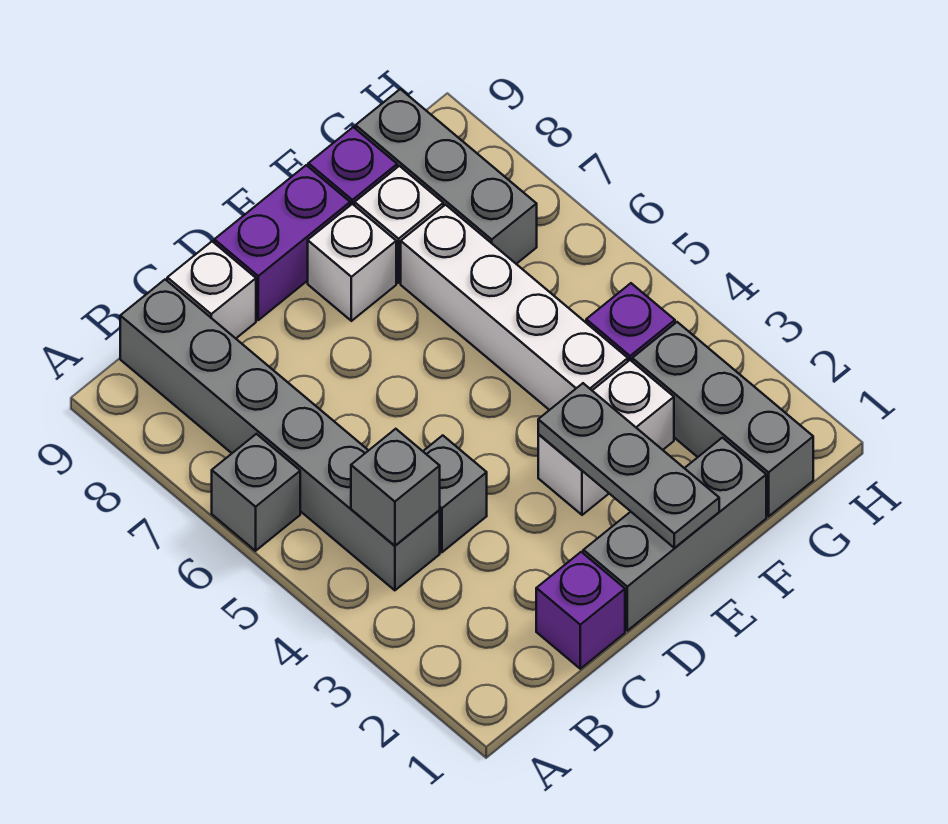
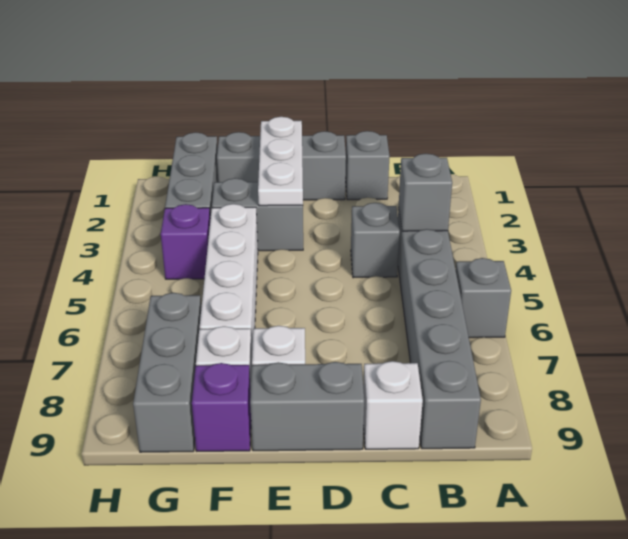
purple brick C1 level 1 -> grey brick C1 level 1
purple brick D9:E9 level 1 -> grey brick D9:E9 level 1
grey plate E1:E3 level 2 -> white plate E1:E3 level 2
white brick E3:F3 level 1 -> grey brick E3:F3 level 1

